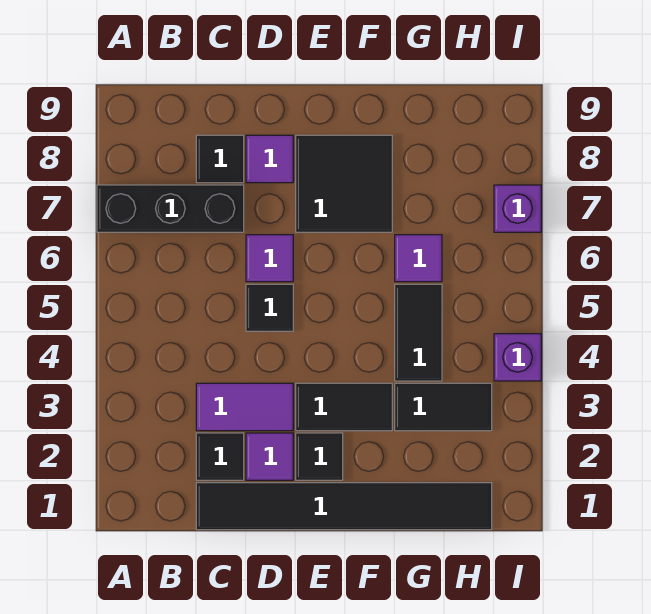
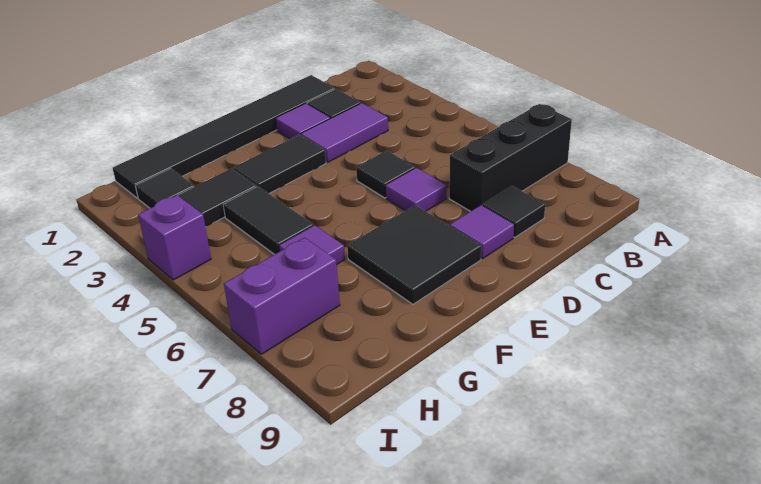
black tile E2 level 1 -> black tile H2 level 1
purple brick I7 level 1 -> purple brick H7:I7 level 1

